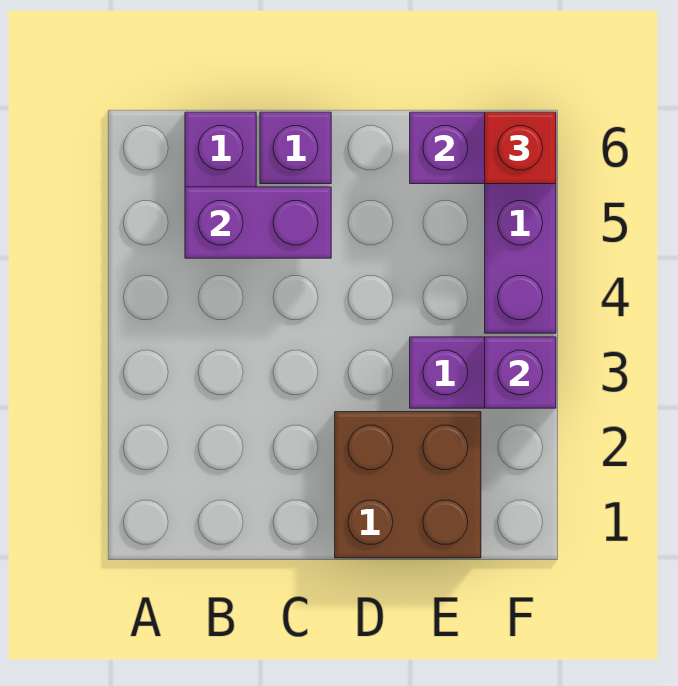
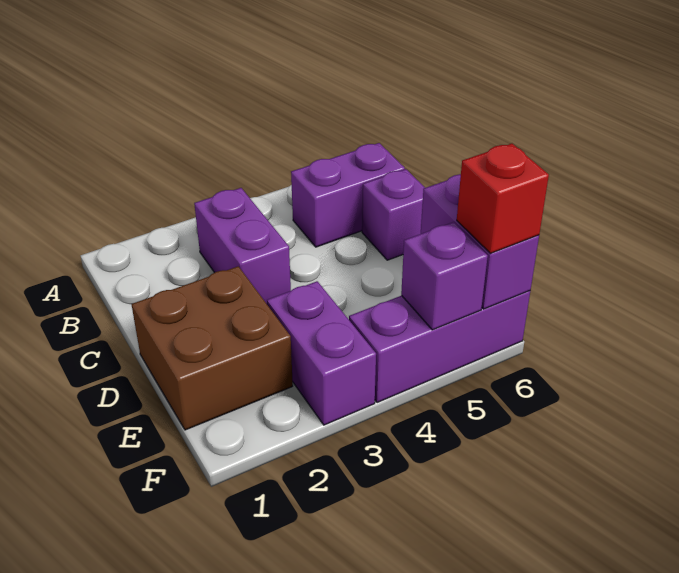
purple brick B5:C5 level 2 -> purple brick B3:C3 level 1
purple brick F3 level 2 -> purple brick F5 level 2

